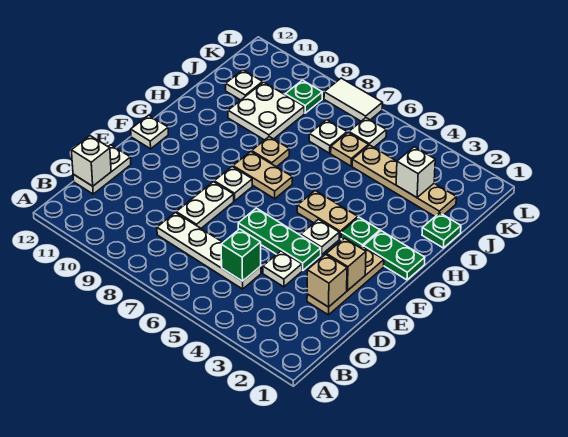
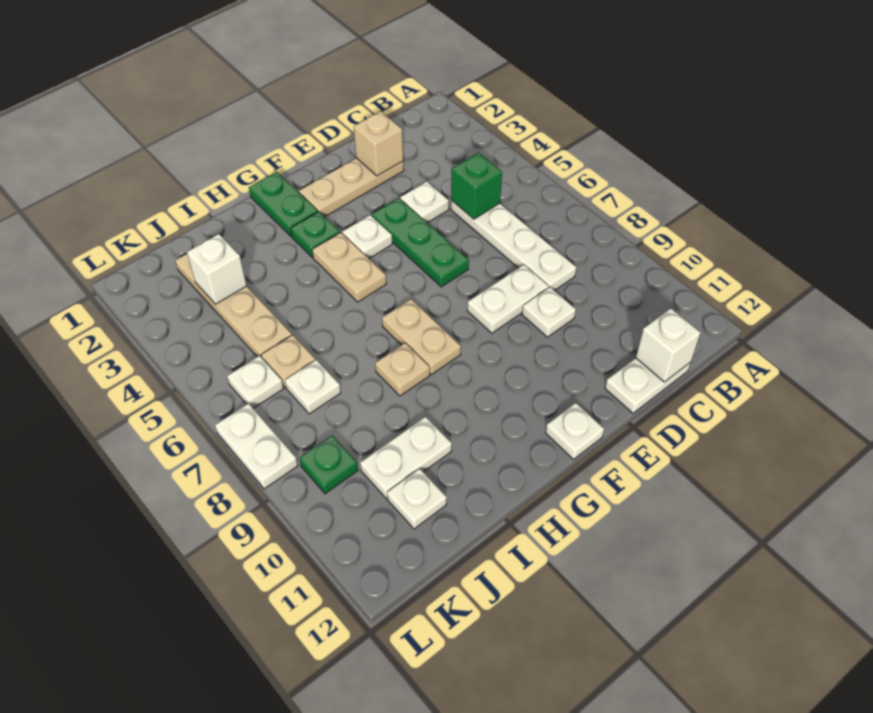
tan brick E2 level 2 -> none
white plate F8 level 1 -> white plate D9 level 1
green plate I1 level 1 -> none
white plate I9:J10 level 1 -> white plate I10:J10 level 1
white tile L7:L8 level 1 -> white plate L7:L8 level 1

